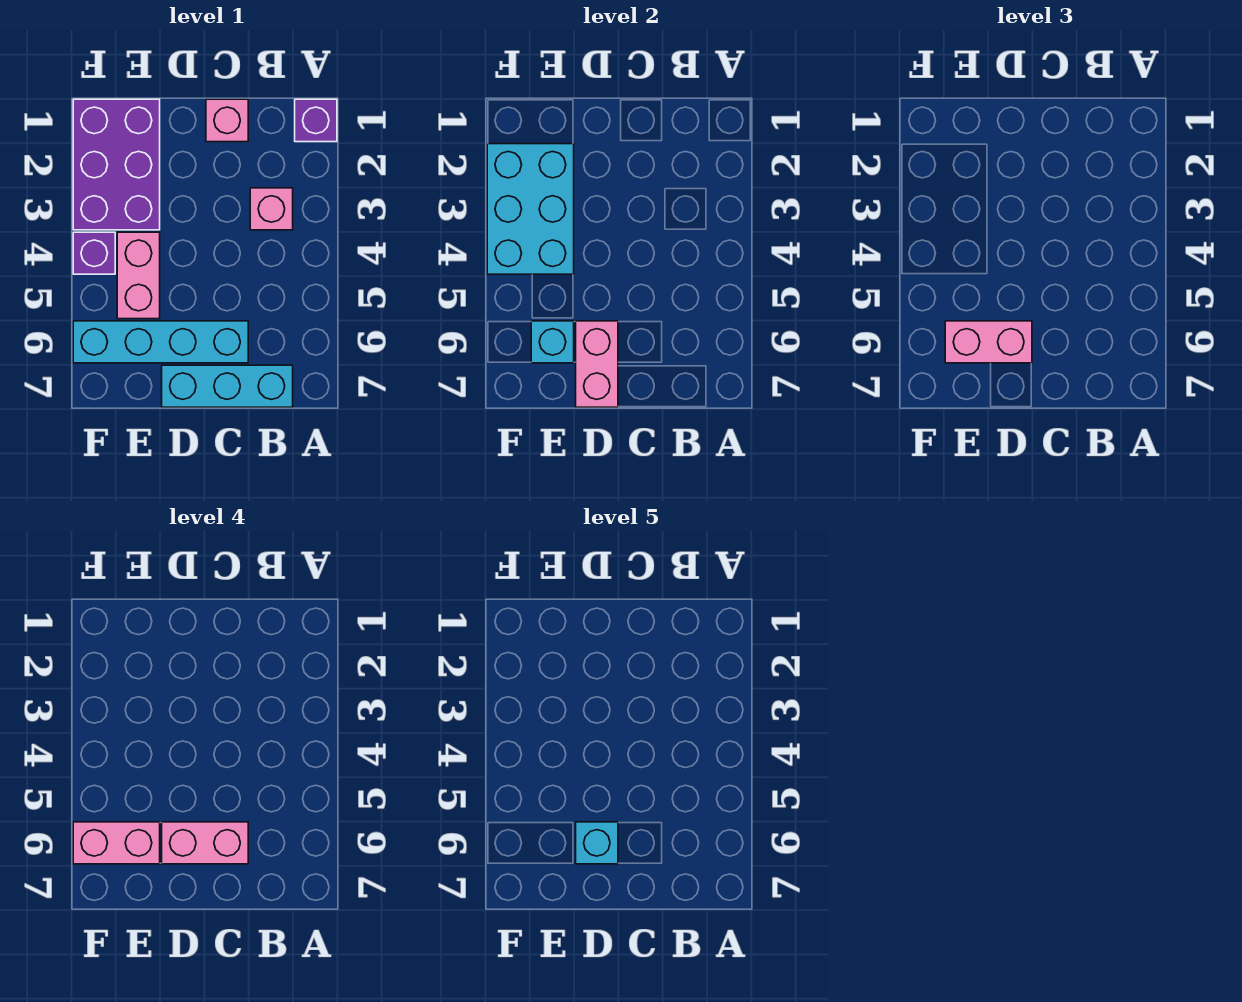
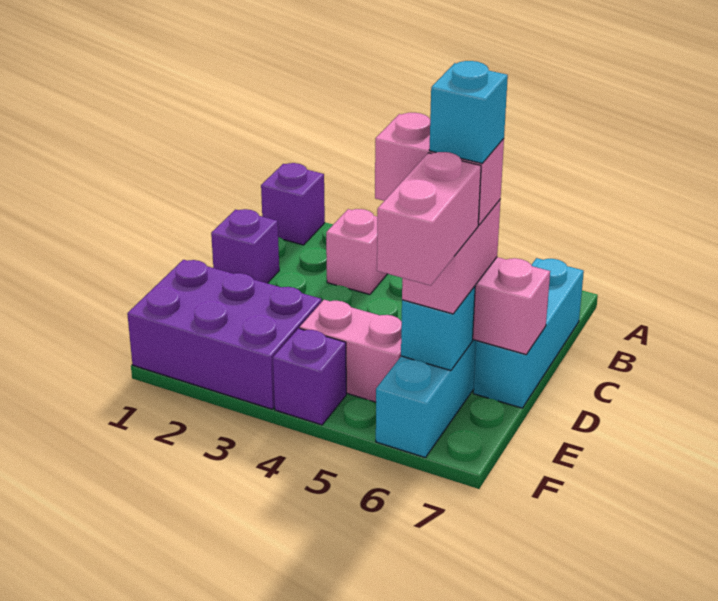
pink brick C1 level 1 -> purple brick C1 level 1
pink brick C6:D6 level 4 -> pink brick D5:D6 level 4
cyan brick E2:F4 level 2 -> none

